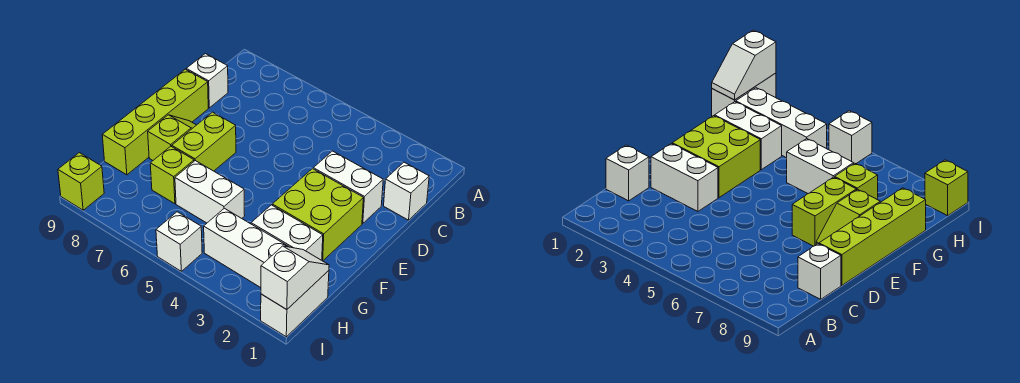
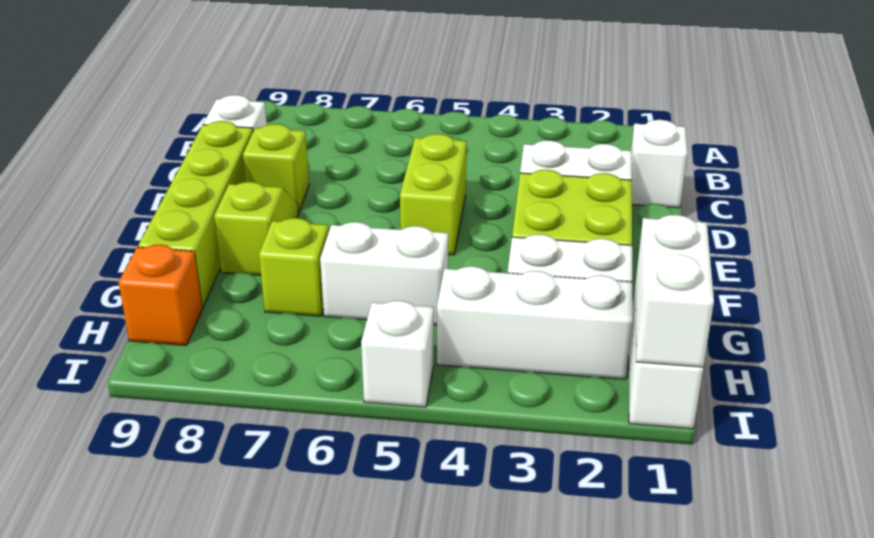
lime brick E7:F7 level 1 -> lime brick D5:E5 level 1
white slope H1:I1 level 2 top I -> white brick H1:I1 level 2
none -> orange brick H9 level 1
lime brick I9 level 1 -> lime brick D8 level 1

